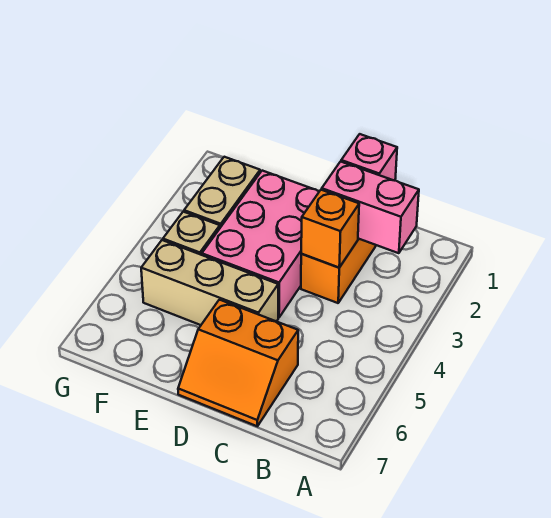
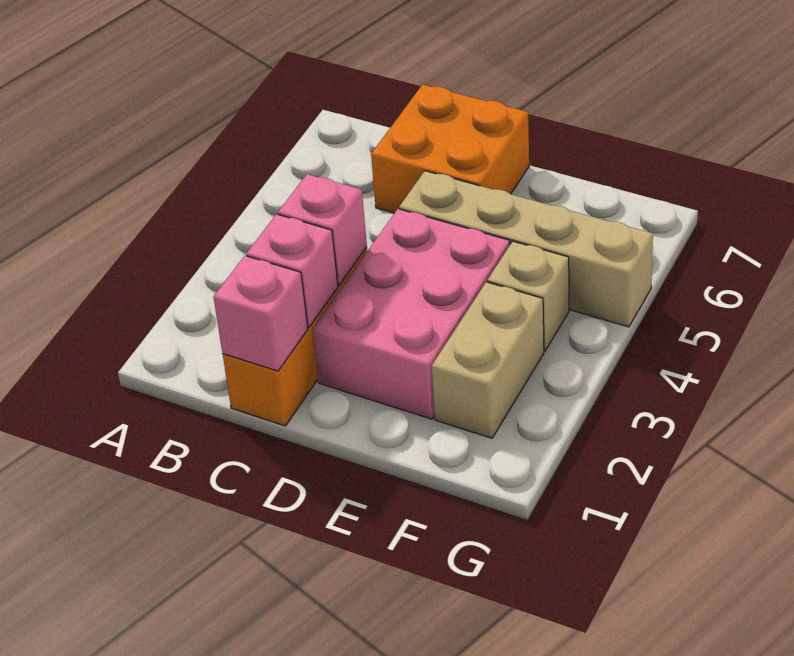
pink brick B2:C2 level 2 -> pink brick C2 level 2
orange brick C3 level 2 -> pink brick C3 level 2
orange slope C6:D7 level 1 top 6 -> orange brick C6:D7 level 1
tan brick D5:F5 level 1 -> tan brick D5:G5 level 1

